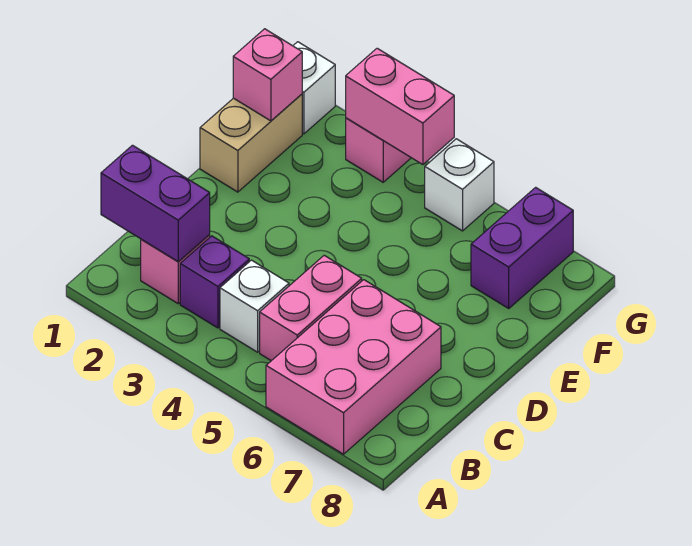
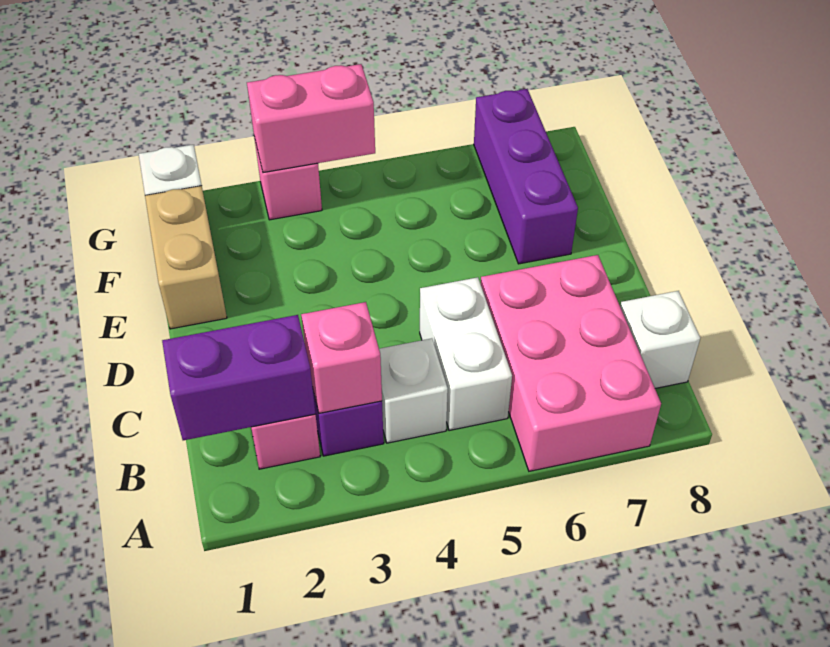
pink brick B5:C5 level 1 -> white brick B5:C5 level 1
pink brick F1 level 2 -> pink brick B3 level 2
purple brick F7:G7 level 1 -> purple brick E7:G7 level 1
white brick G5 level 1 -> white brick B8 level 1

